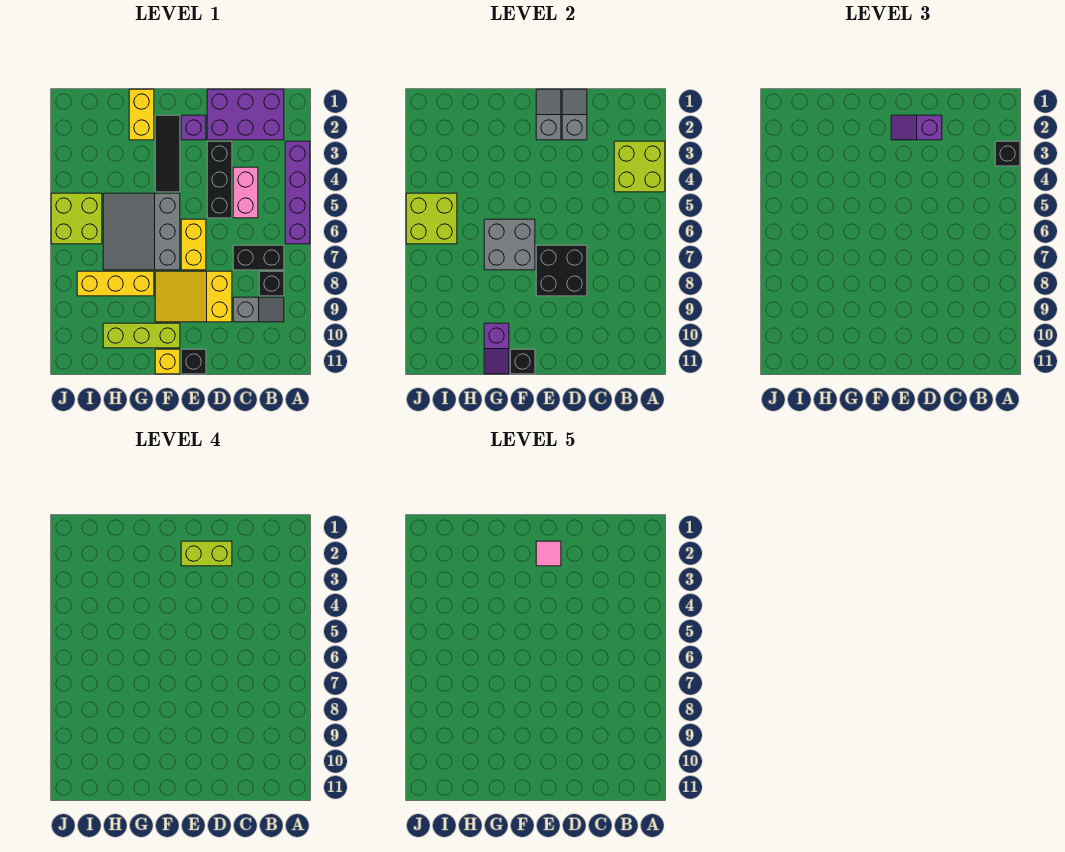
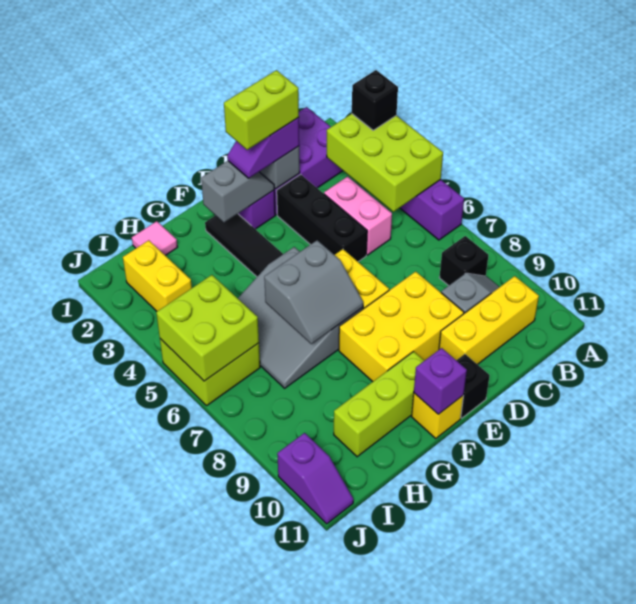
lime brick A3:B4 level 2 -> lime brick A3:B5 level 2
black brick B7:C7 level 1 -> none
black brick D7:E8 level 2 -> none
yellow slope D8:F9 level 1 top D -> yellow brick D8:F9 level 1
grey slope E1:E2 level 2 top 2 -> grey slope E2:F2 level 2 top F
pink tile E2 level 5 -> pink tile H1 level 1
grey brick F6:G7 level 2 -> grey slope F6:G7 level 2 top 6
black brick F11 level 2 -> purple brick F11 level 2
yellow brick G1:G2 level 1 -> yellow brick I2:I3 level 1
yellow brick G8:I8 level 1 -> yellow brick B10:D10 level 1
purple slope G10:G11 level 2 top 10 -> purple slope J10:J11 level 1 top 10

